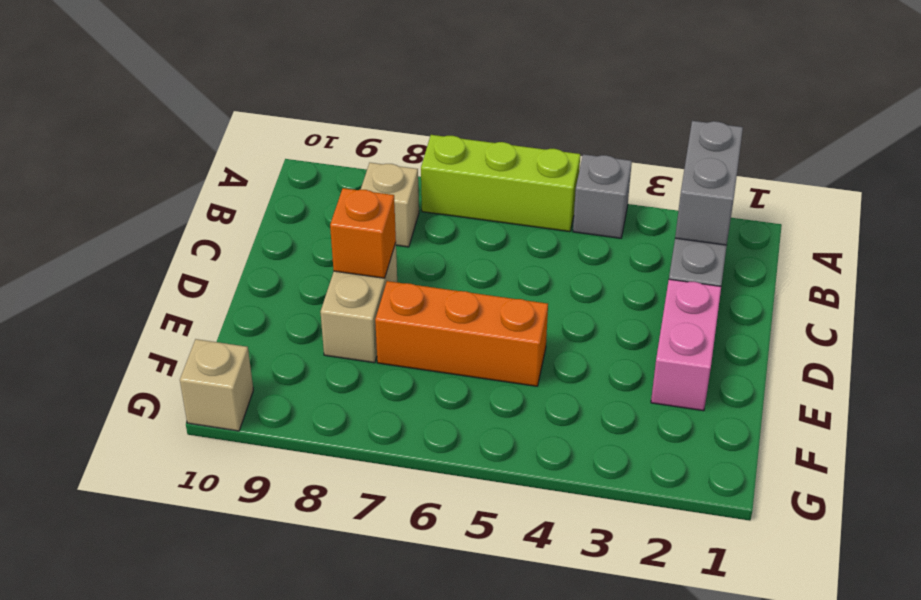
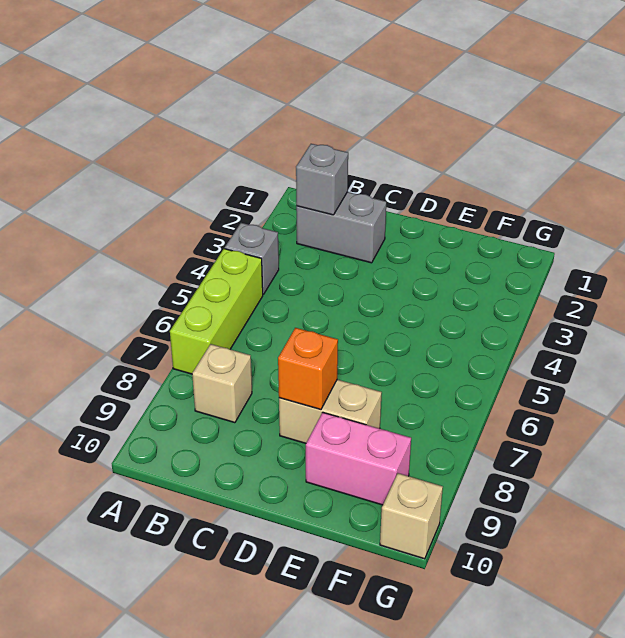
grey brick A2:B2 level 2 -> grey brick B2 level 2
pink brick D2:E2 level 1 -> pink brick E9:F9 level 1
orange brick E5:E7 level 1 -> none

